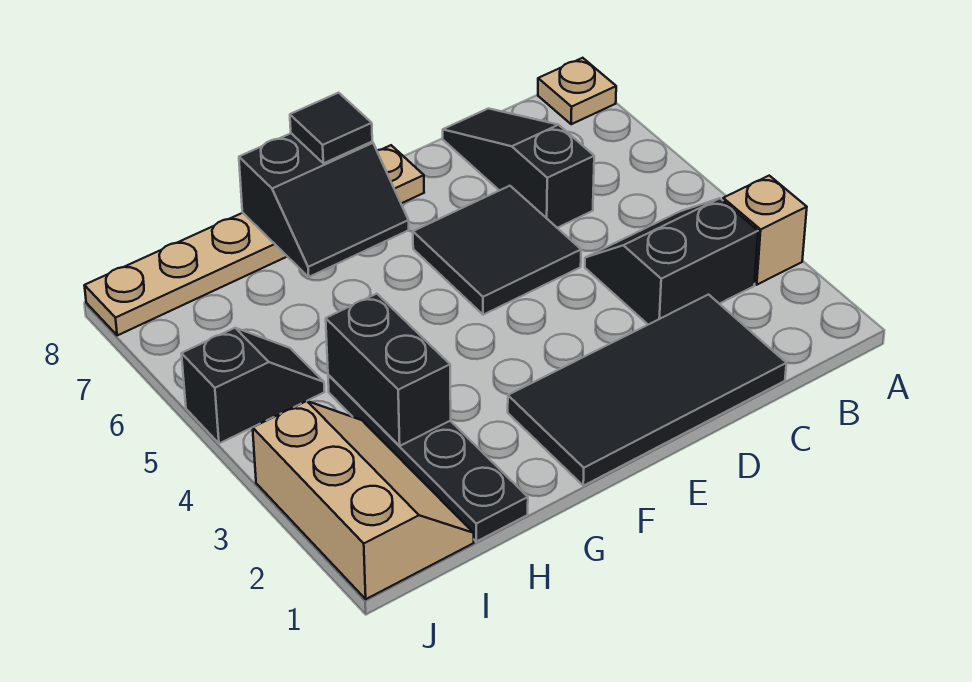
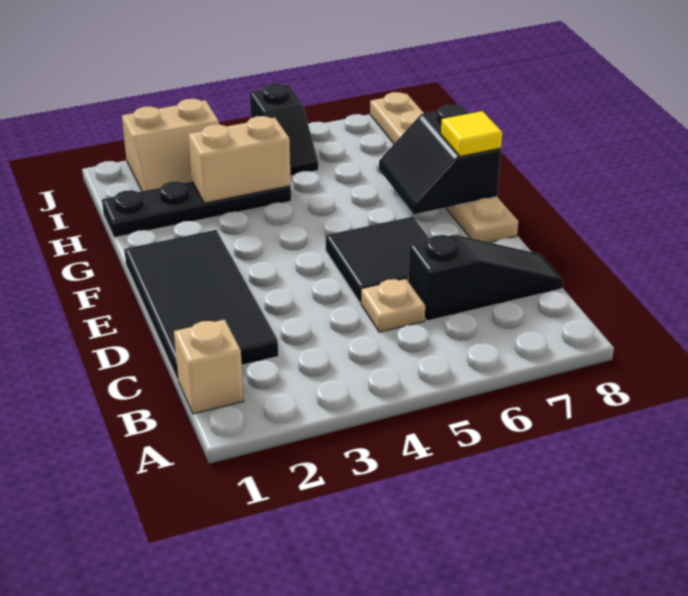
tan brick A3 level 1 -> tan brick B1 level 1
tan plate A8 level 1 -> tan plate C5 level 1
black slope B3:C4 level 1 top 3 -> none
black tile F8 level 3 -> yellow tile F8 level 3
black brick H3:H4 level 2 -> tan brick H3:H4 level 2
tan slope I1:J3 level 1 top J -> tan slope I2:J3 level 1 top J

